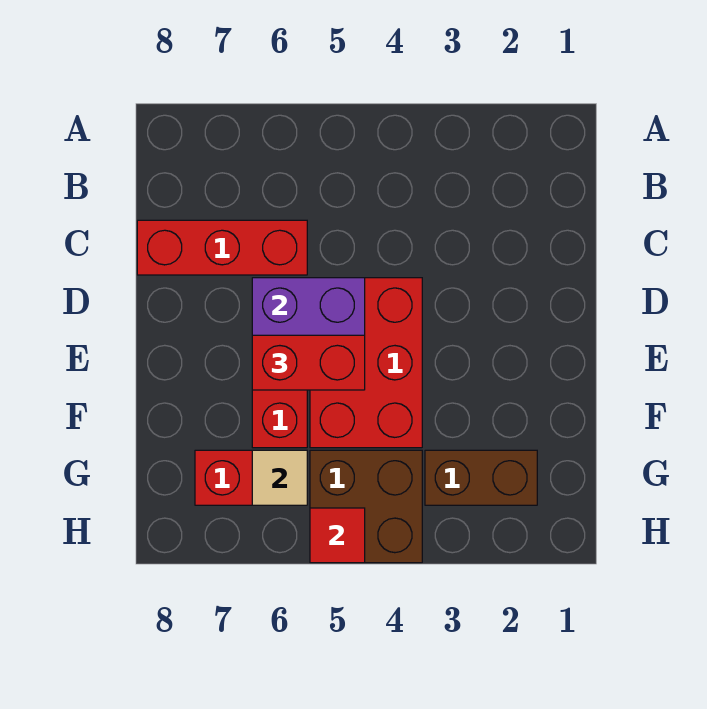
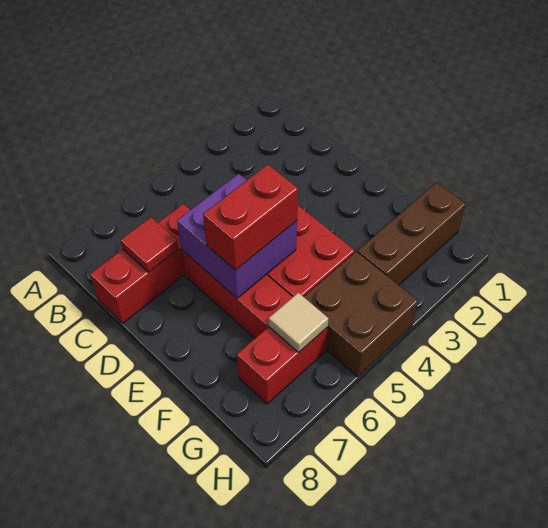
brown brick G2:G3 level 1 -> brown brick G1:G3 level 1
red tile H5 level 2 -> red tile C7 level 2

